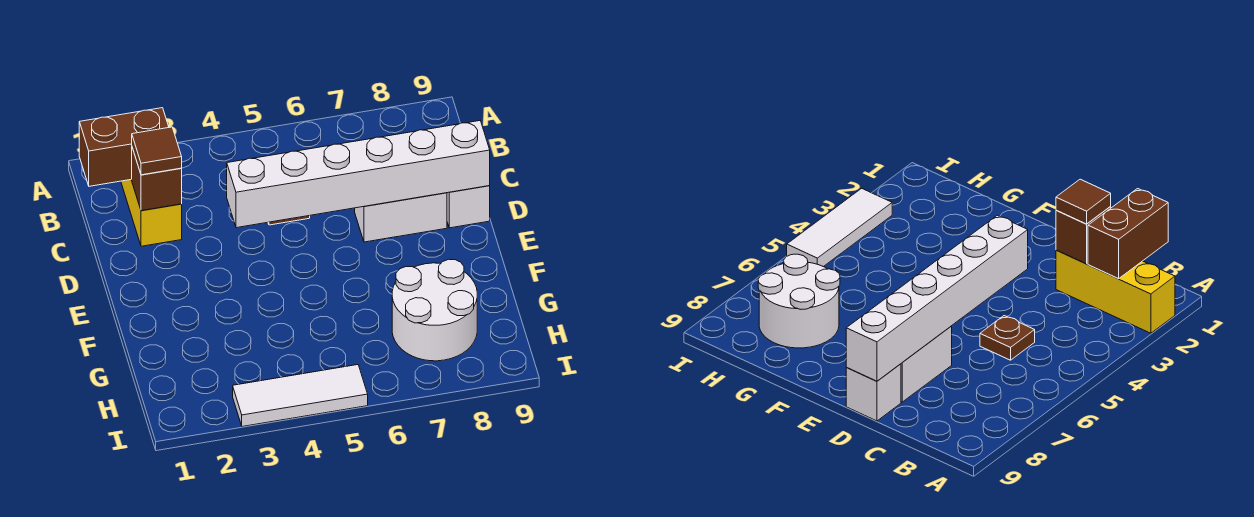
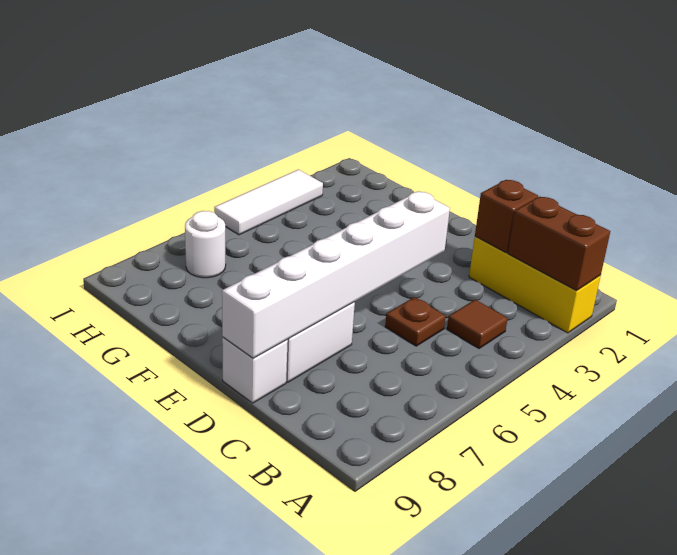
brown brick B1:B2 level 2 -> brown brick A2:B2 level 2
brown tile C2 level 3 -> brown tile B4 level 1
white round brick G7:H8 level 1 -> white round brick H7 level 1

